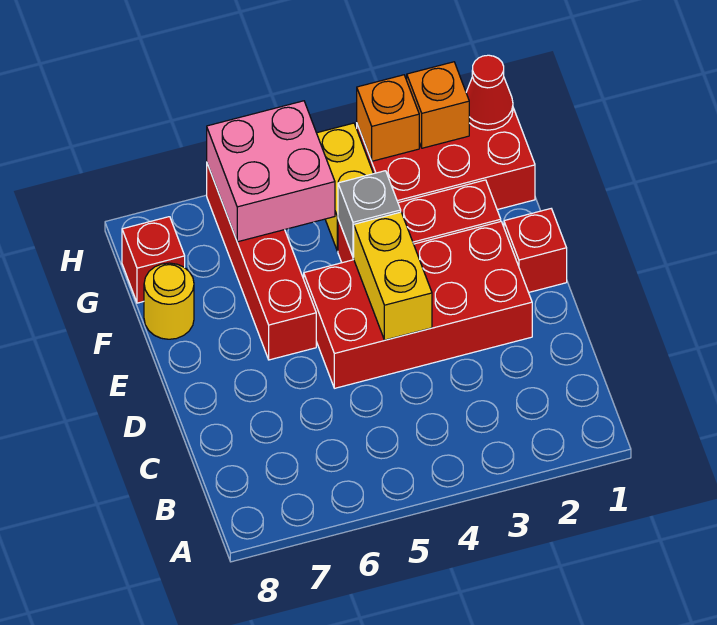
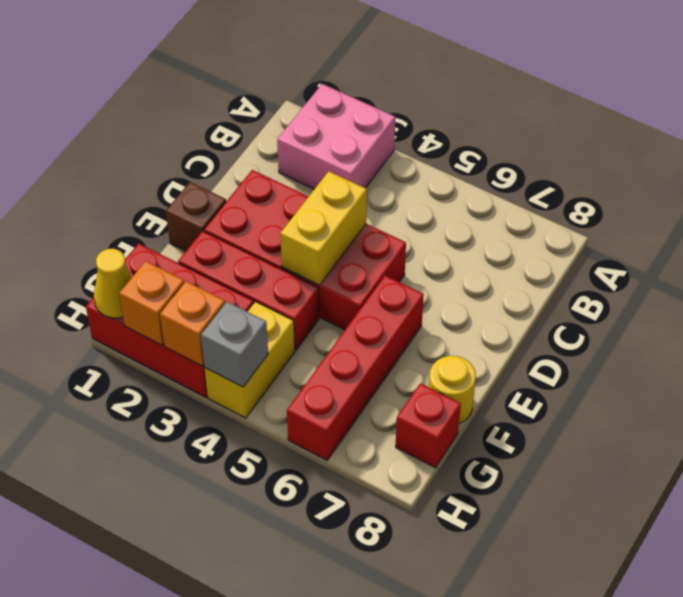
red brick E1 level 1 -> brown brick E1 level 1
grey brick F4 level 2 -> grey brick H4 level 2
pink brick G5:H6 level 2 -> pink brick A2:B3 level 1
red cone H1 level 2 -> yellow cone H1 level 2

